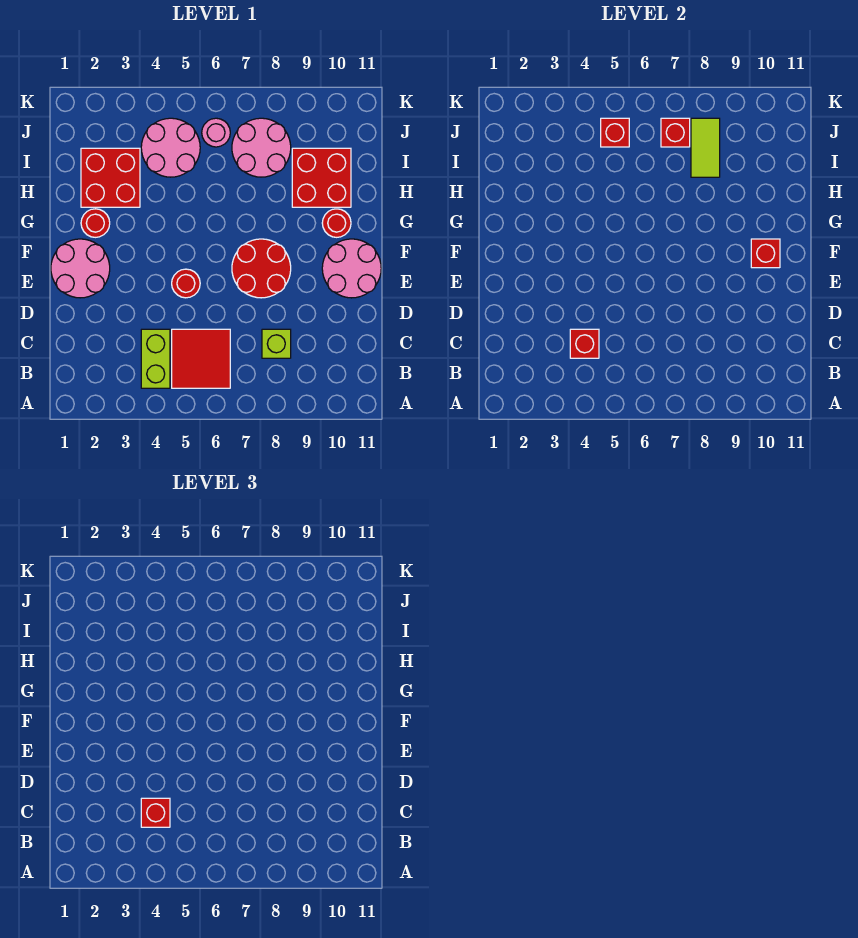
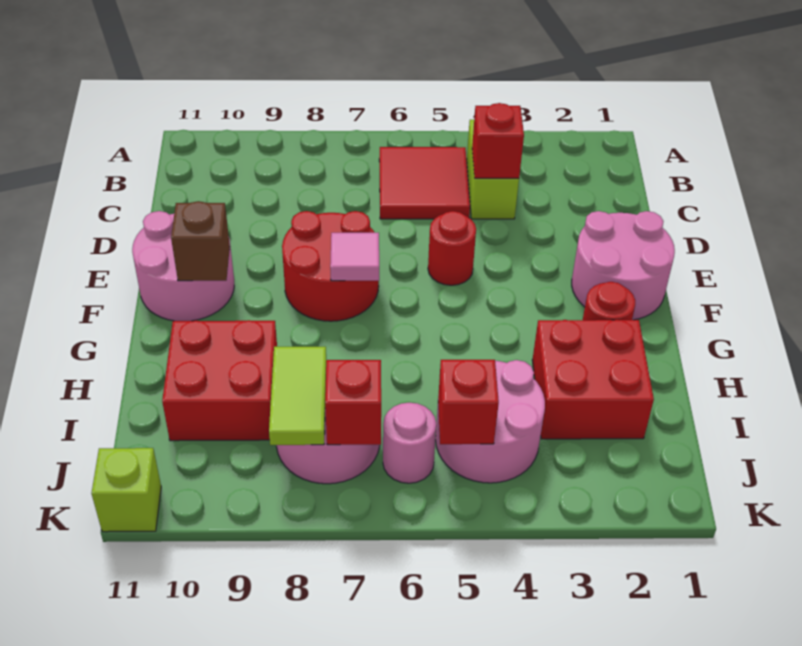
red brick C4 level 3 -> none
lime brick C8 level 1 -> lime brick K11 level 1
none -> pink tile F7 level 2
red brick F10 level 2 -> brown brick F10 level 2
red round brick G10 level 1 -> none

